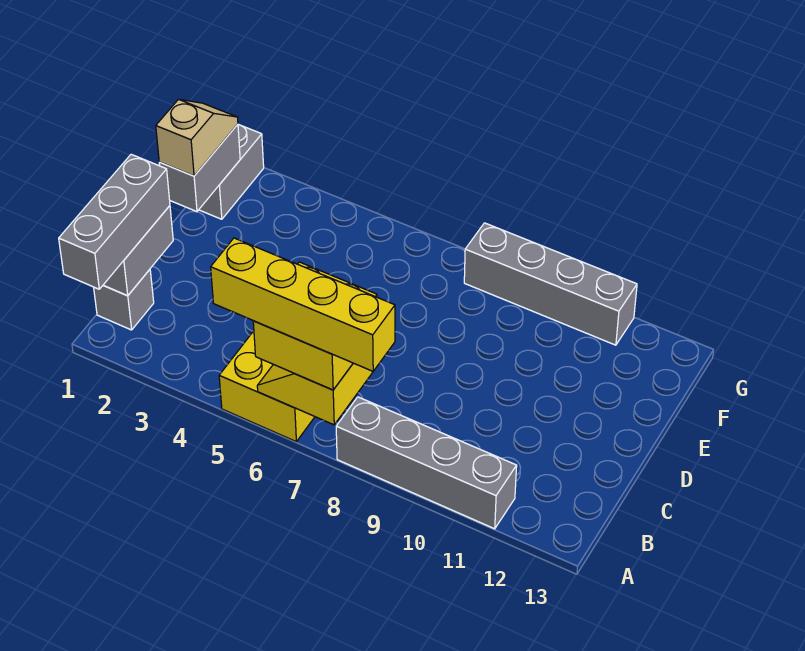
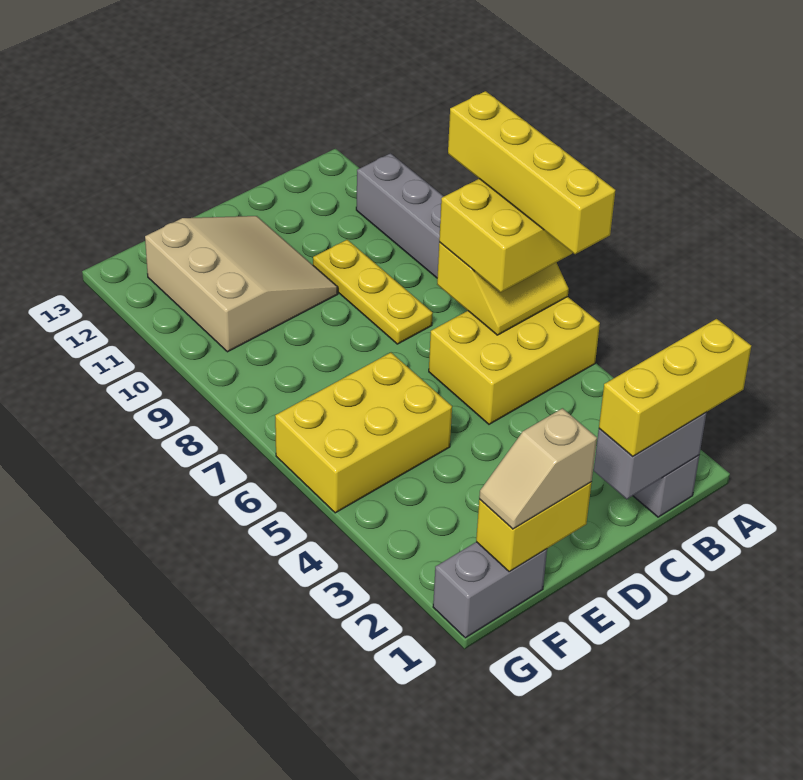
grey brick A1:C1 level 3 -> yellow brick A1:C1 level 3
none -> yellow plate C8:C10 level 1
none -> tan slope D10:F12 level 1 top F
grey brick E1:F1 level 2 -> yellow brick E1:F1 level 2
none -> yellow brick E5:G6 level 1
grey brick G8:G11 level 1 -> none

